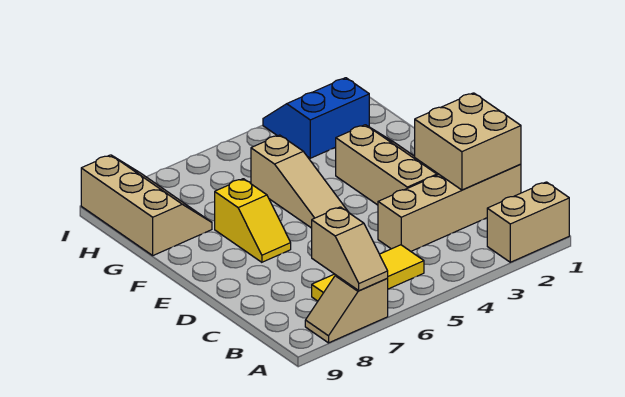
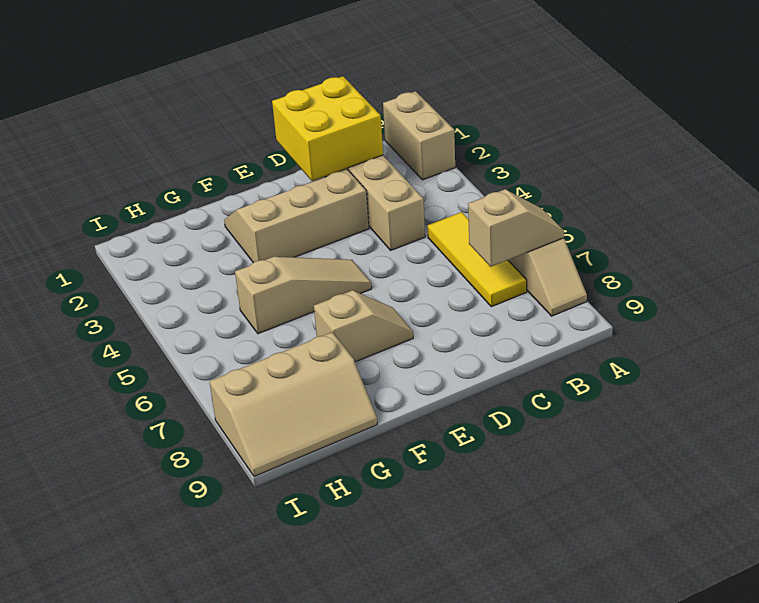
tan brick C1:D2 level 2 -> yellow brick C1:D2 level 2
yellow slope E7:F7 level 1 top F -> tan slope E7:F7 level 1 top F
tan slope G8:I9 level 1 top 9 -> tan slope G8:I9 level 1 top 8
blue slope H2:I3 level 1 top H -> none

